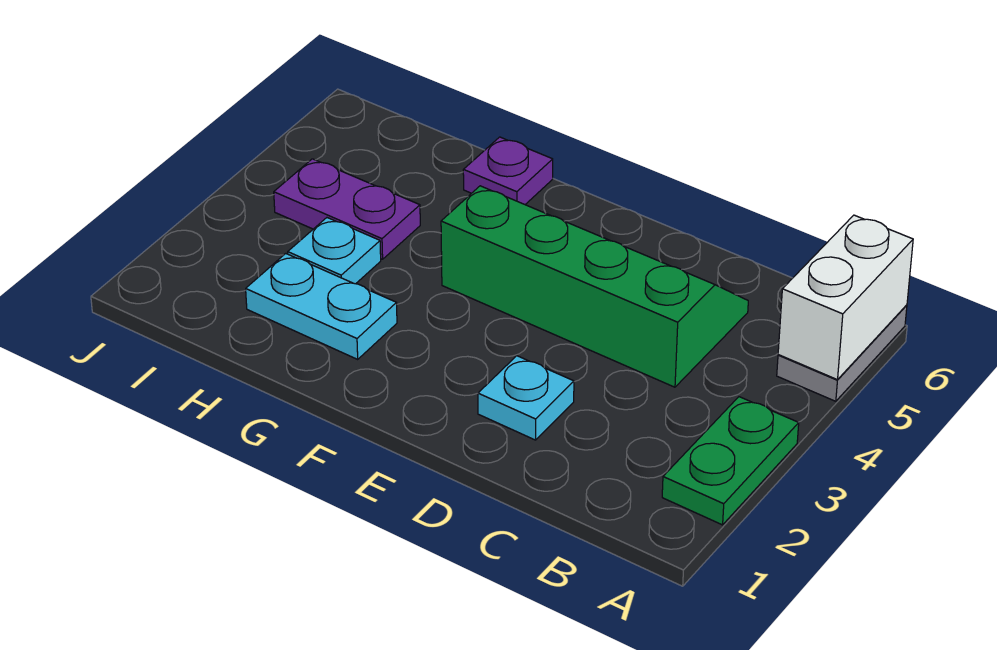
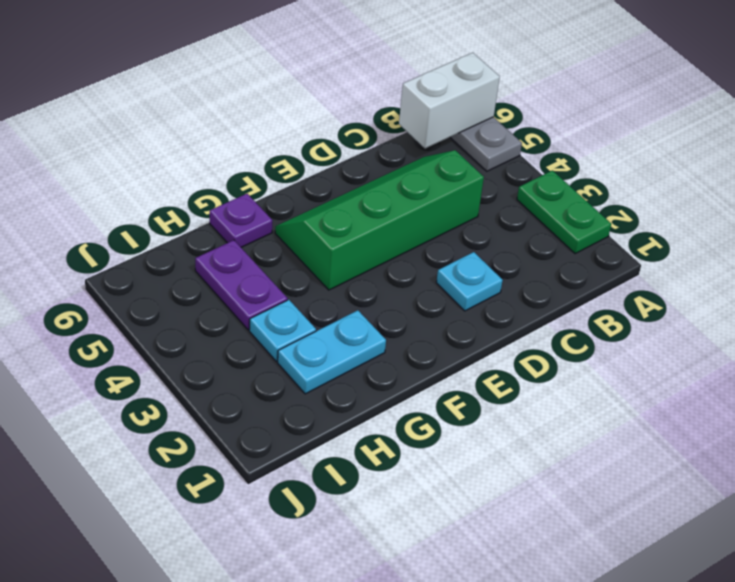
white brick A5:A6 level 2 -> white brick A6:B6 level 2
purple plate H4:I4 level 1 -> purple plate H4:H5 level 1

